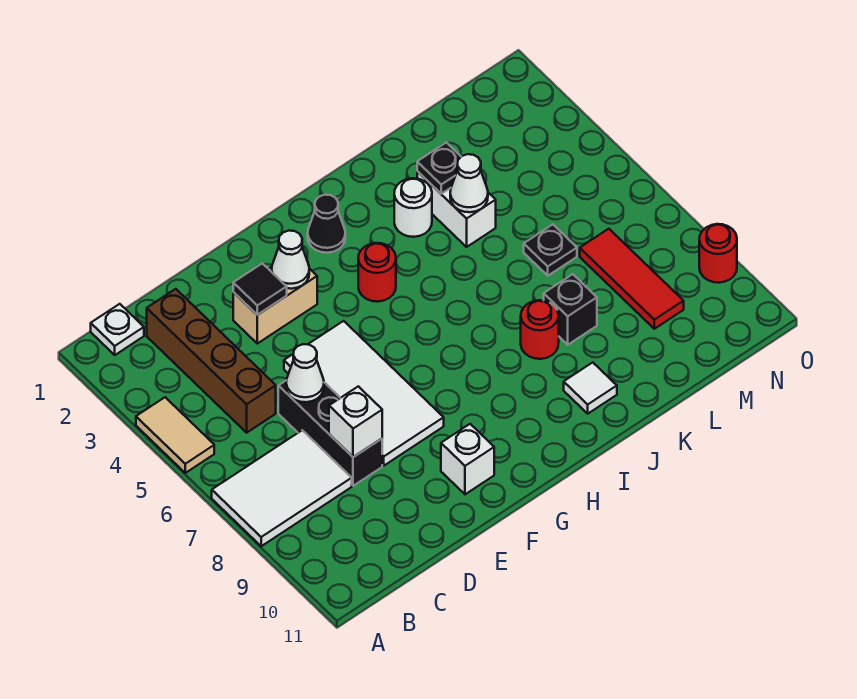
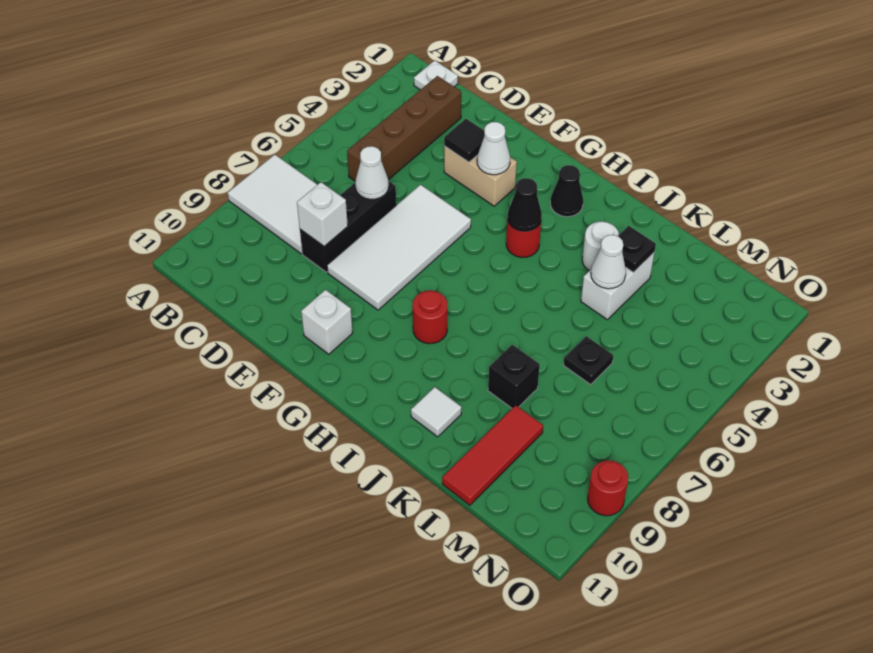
tan tile A4:A5 level 1 -> none
none -> black cone H4 level 2
red round brick J8 level 1 -> red round brick H8 level 1
red tile M7:M9 level 1 -> red tile L9:L11 level 1

